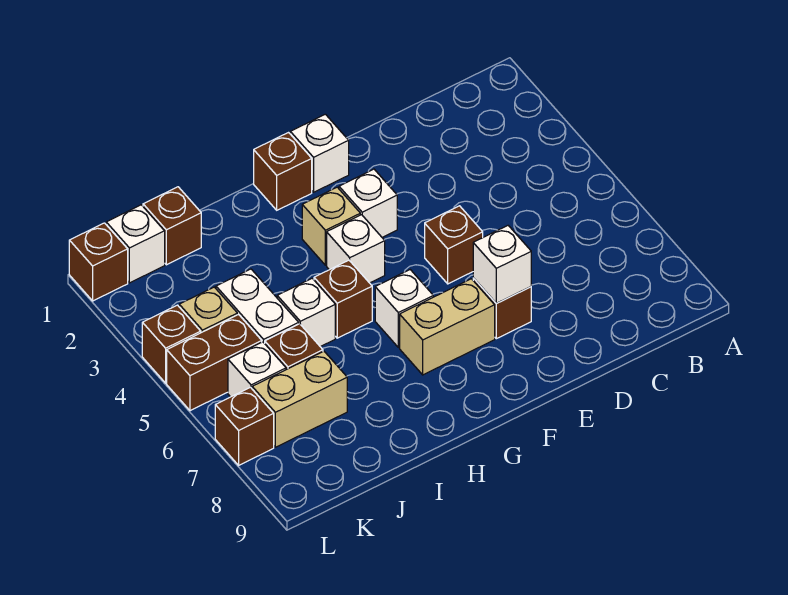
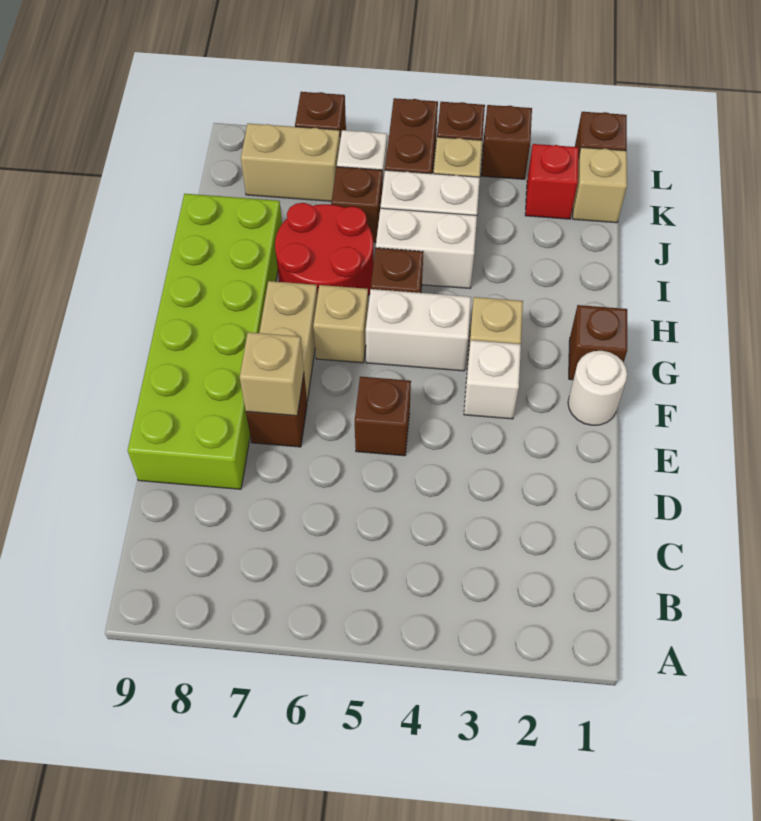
none -> lime brick D8:I9 level 1
white brick E7 level 2 -> tan brick E7 level 2
white brick F1 level 1 -> white round brick F1 level 1
white brick G4 level 1 -> white brick G4:G5 level 1
white brick G6 level 1 -> tan brick G6 level 1
none -> red round brick H6:I7 level 1
white brick I5 level 1 -> white brick I4:I5 level 1
brown brick J1 level 1 -> brown brick L3 level 1
tan brick J7:K7 level 1 -> tan brick K7:K8 level 1
white brick K1 level 1 -> tan brick K1 level 1
none -> red brick K2 level 1

